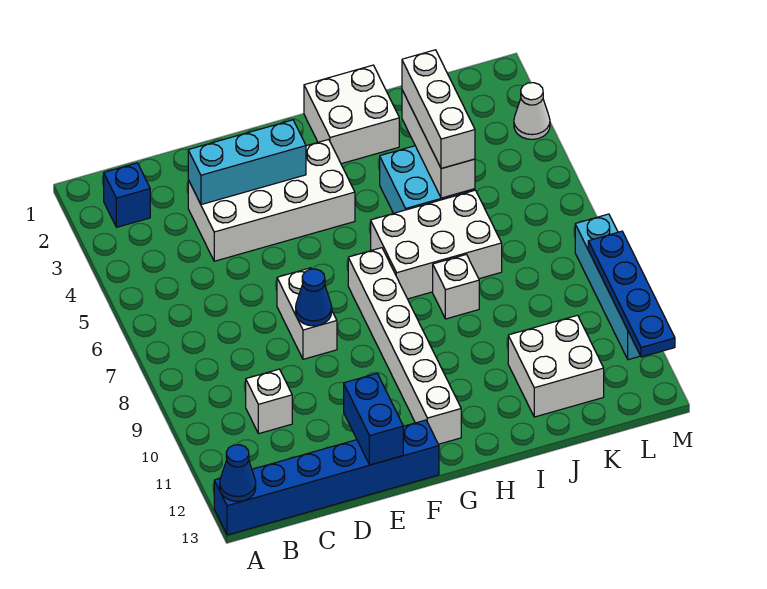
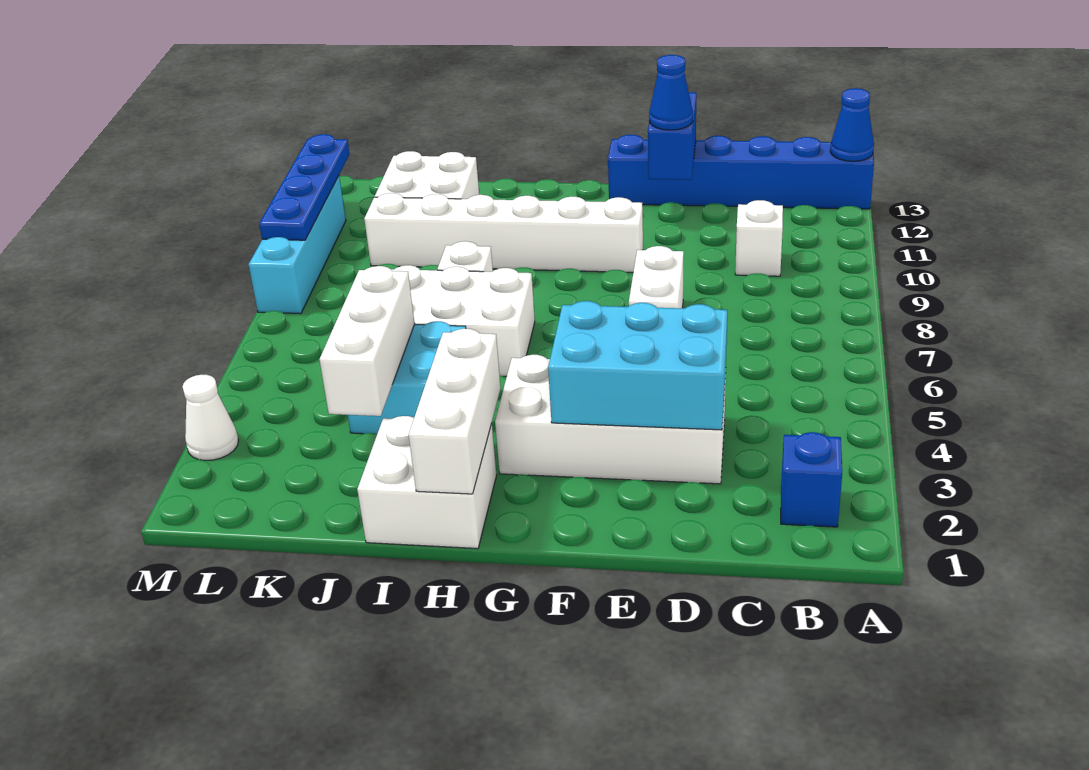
cyan brick D3:F3 level 2 -> cyan brick D3:F4 level 2
blue cone E8 level 2 -> blue cone E12 level 3
white brick G7:G12 level 1 -> white brick F10:K10 level 1
white brick J3:J5 level 3 -> white brick H1:H3 level 2

